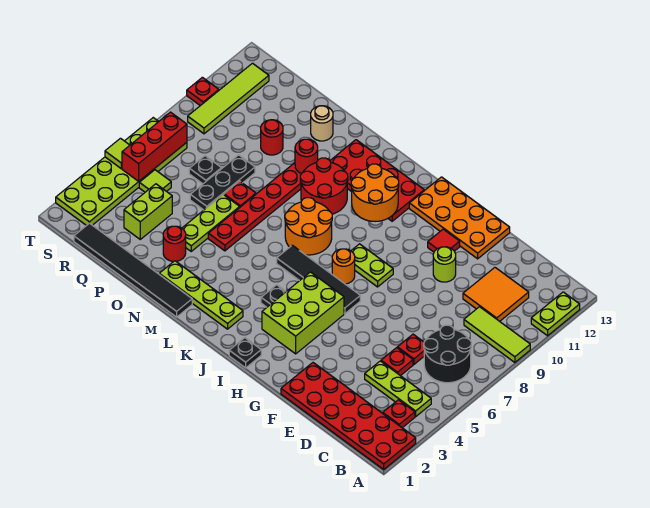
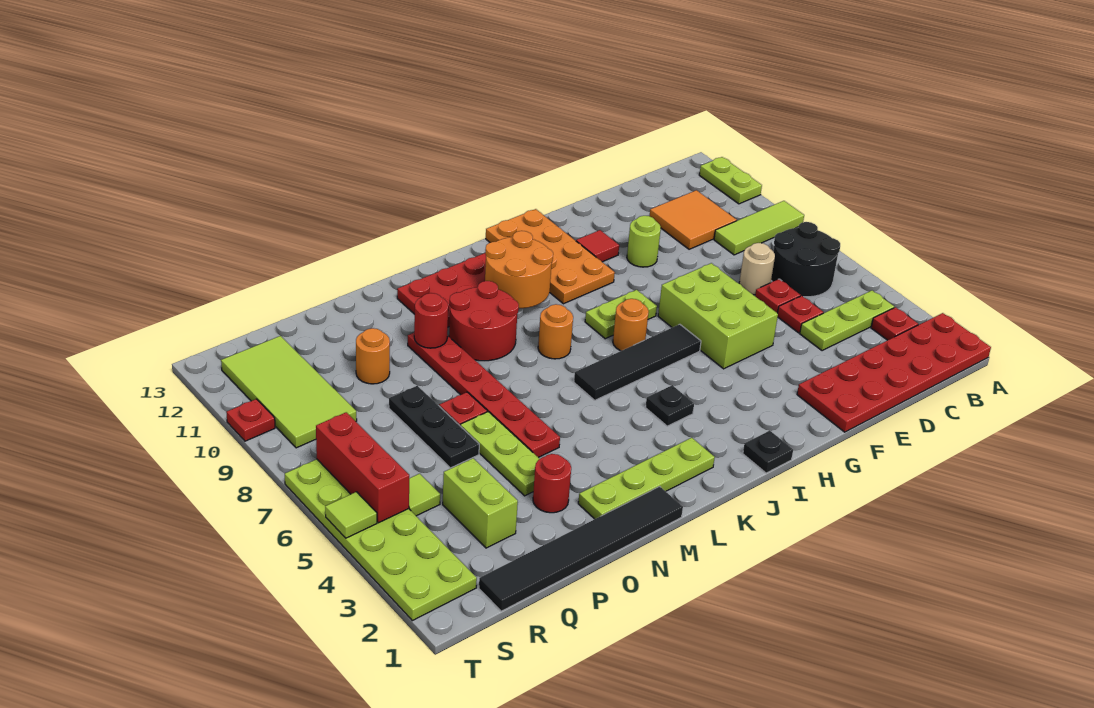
orange plate F12:I13 level 1 -> orange plate H10:I13 level 1
lime brick H3:I5 level 1 -> lime brick F5:G7 level 1
orange round brick K7:L8 level 1 -> orange round brick K8 level 1
tan round brick O12 level 1 -> tan round brick D7 level 1
red round brick P10 level 1 -> orange round brick P10 level 1
black plate Q7 level 1 -> none
lime tile S9:S12 level 1 -> lime tile R9:S12 level 1

